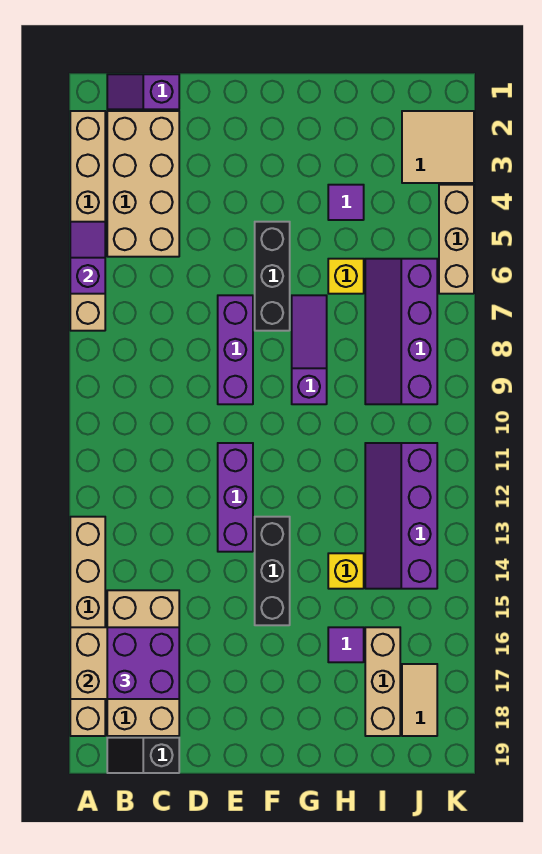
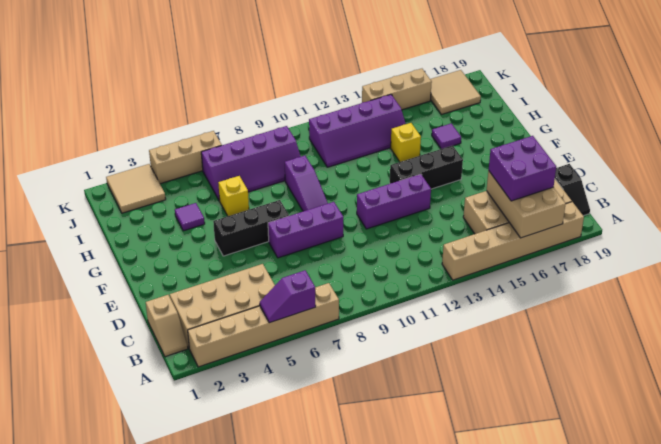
purple slope B1:C1 level 1 top C -> tan slope B1:C1 level 1 top C
purple slope G7:G9 level 1 top 9 -> purple slope F9:H9 level 1 top H
tan brick I16:I18 level 1 -> tan brick K14:K16 level 1
tan tile J17:J18 level 1 -> tan tile J17:K18 level 1

